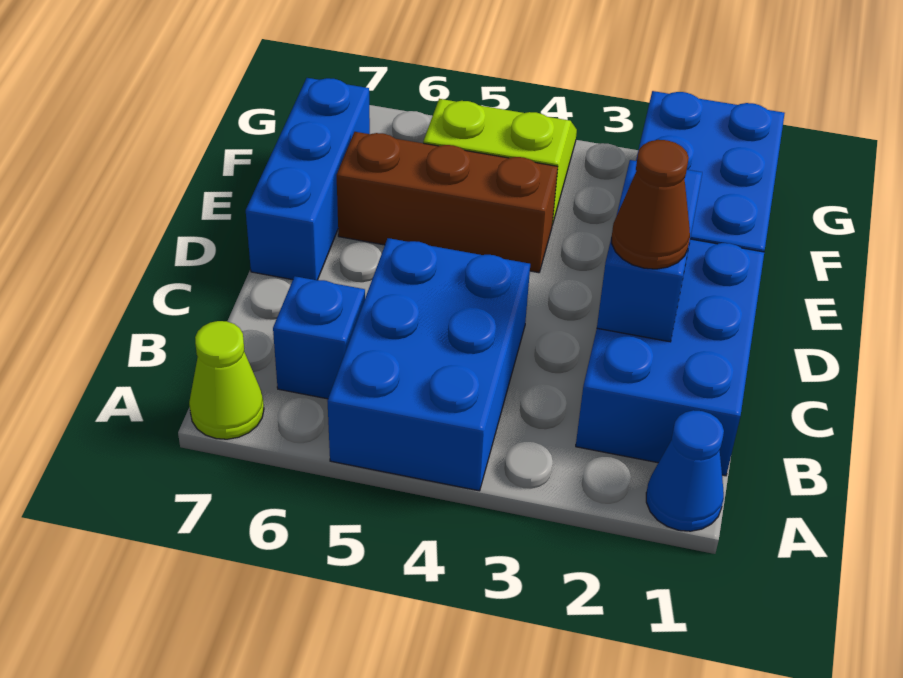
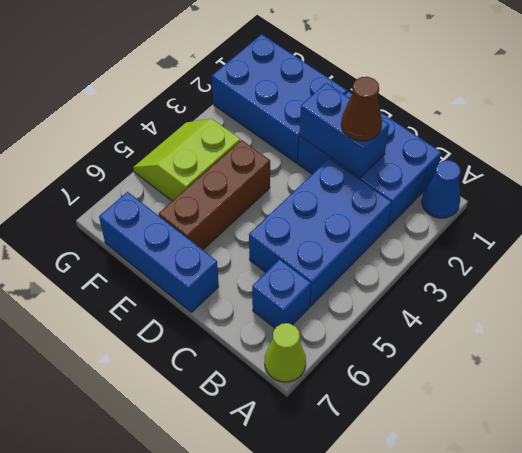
blue brick A4:C5 level 1 -> blue brick B3:C5 level 1

